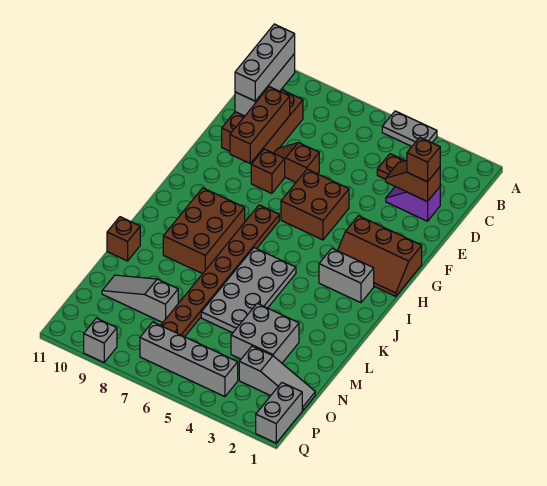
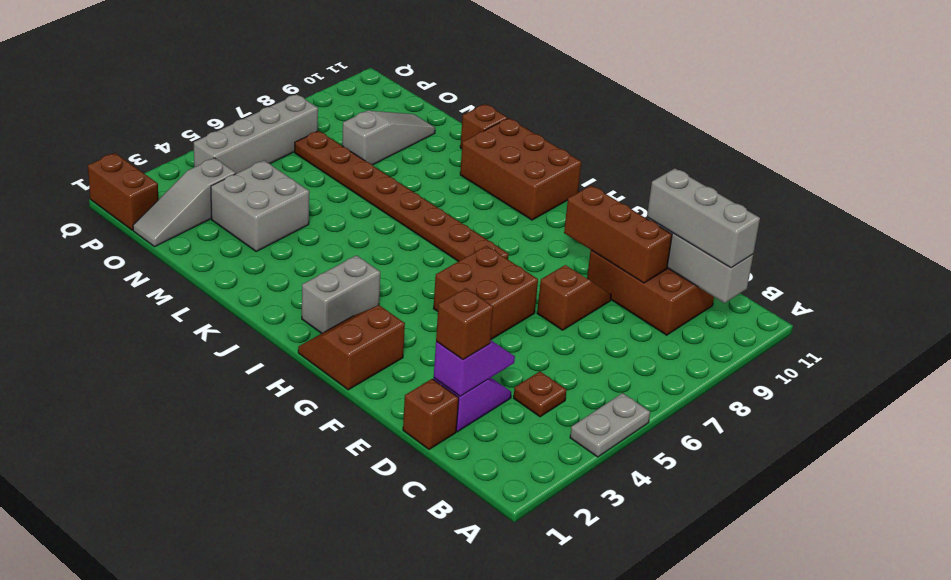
brown slope D2:D3 level 2 top 2 -> purple slope D2:D3 level 2 top 2
brown brick F8 level 1 -> brown brick D1 level 1
brown slope G1:H3 level 1 top G -> brown slope G1:H2 level 1 top G
brown brick I8:K9 level 1 -> brown brick I10:K11 level 1
grey plate J5:M6 level 1 -> none
grey brick P1:Q1 level 1 -> brown brick P1:Q1 level 1
grey brick Q9 level 1 -> none

